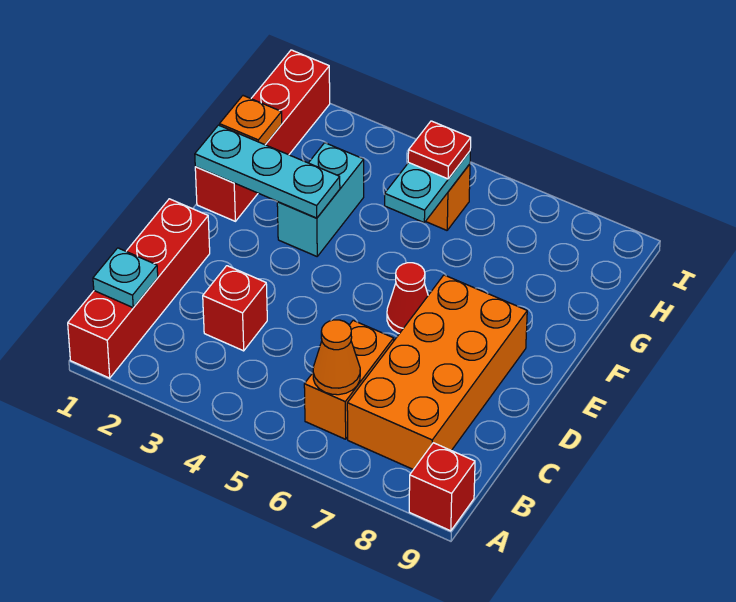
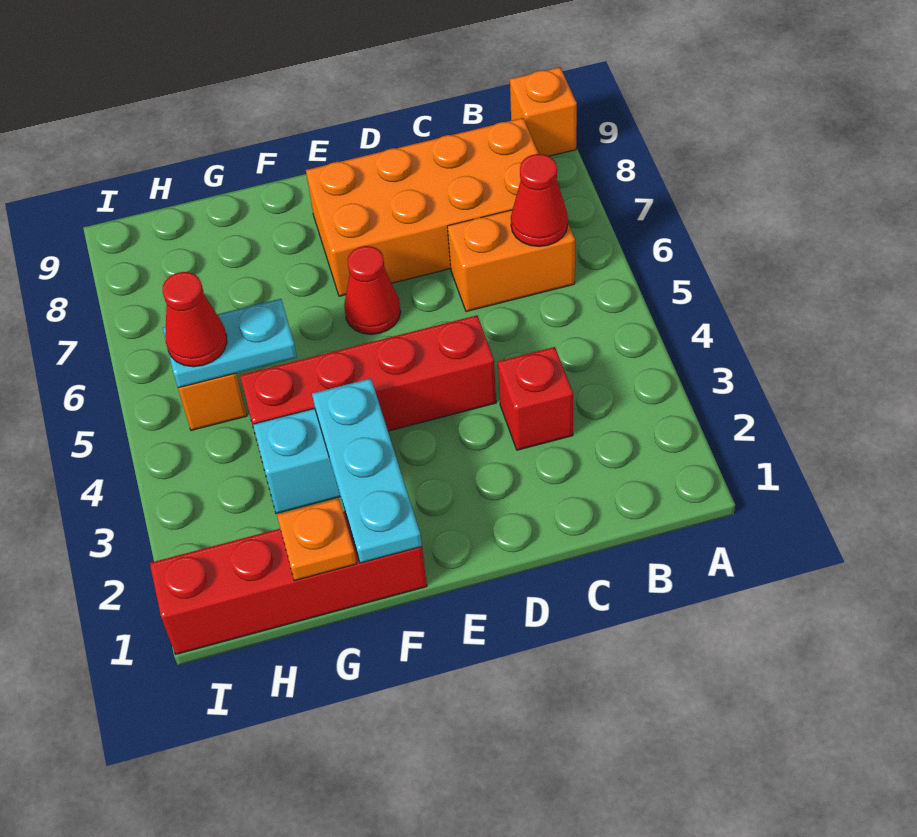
red brick A1:D1 level 1 -> red brick D4:G4 level 1
red brick A9 level 1 -> orange brick A9 level 1
cyan plate B1 level 2 -> none
orange cone B6 level 2 -> red cone B6 level 2
red plate H5 level 3 -> red cone H5 level 3

